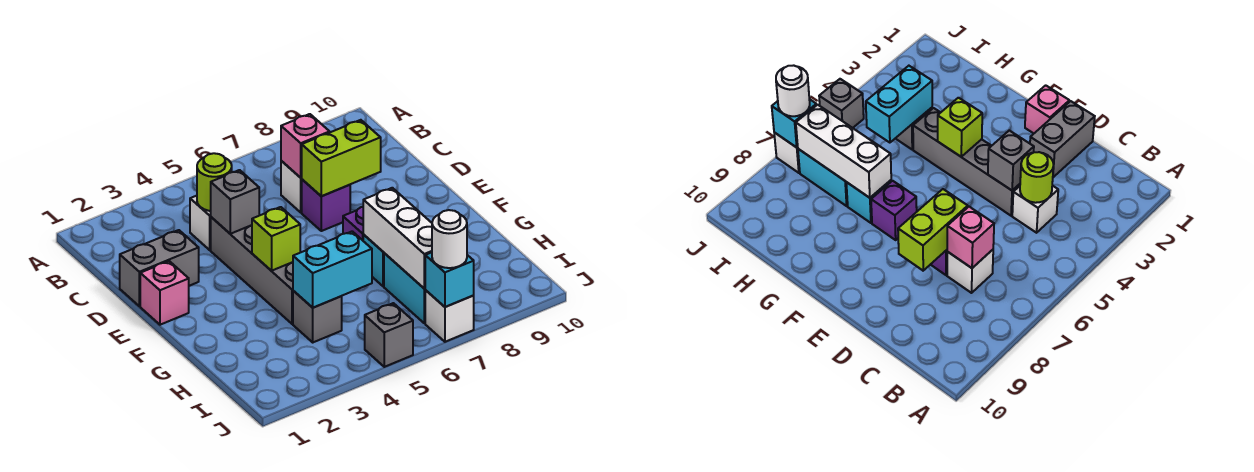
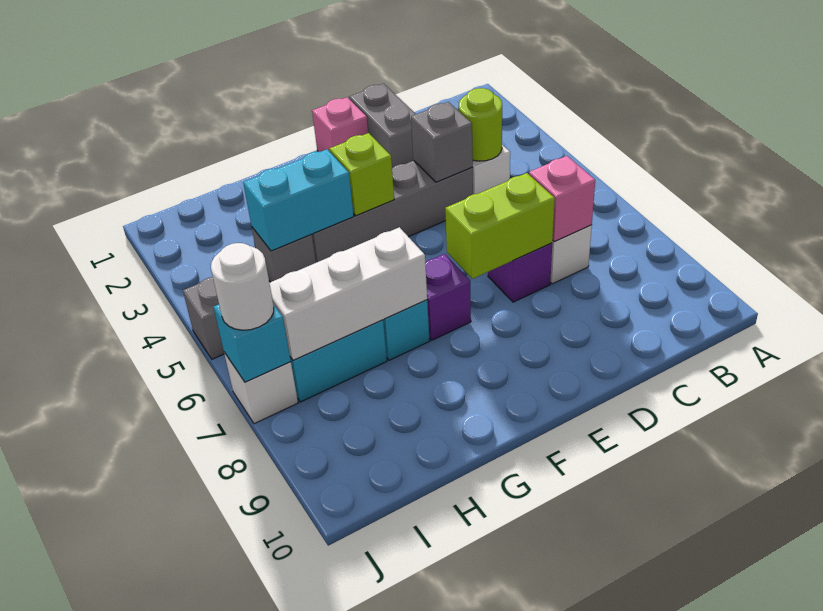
lime brick D7:D8 level 2 -> lime brick D7:E7 level 2
cyan brick H4:H5 level 2 -> cyan brick G4:H4 level 2

